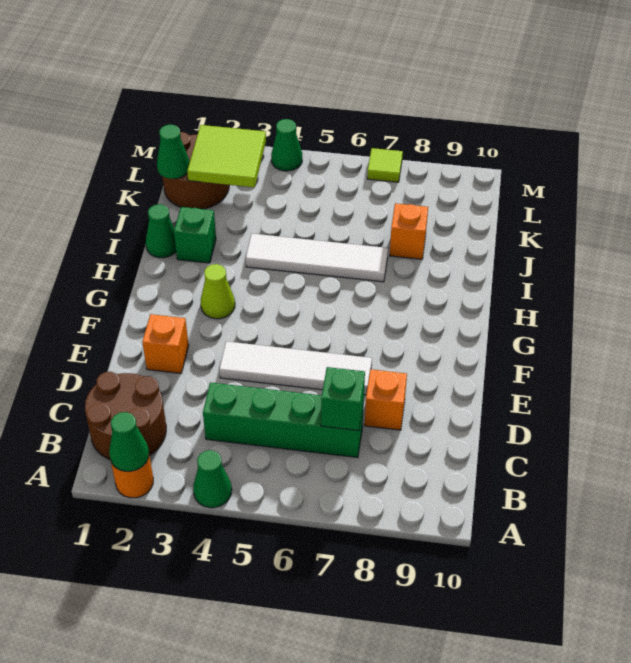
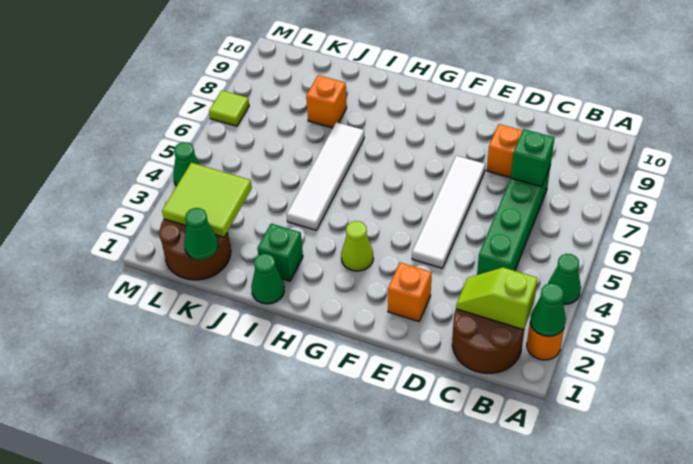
none -> lime slope B2:C2 level 2 top B

